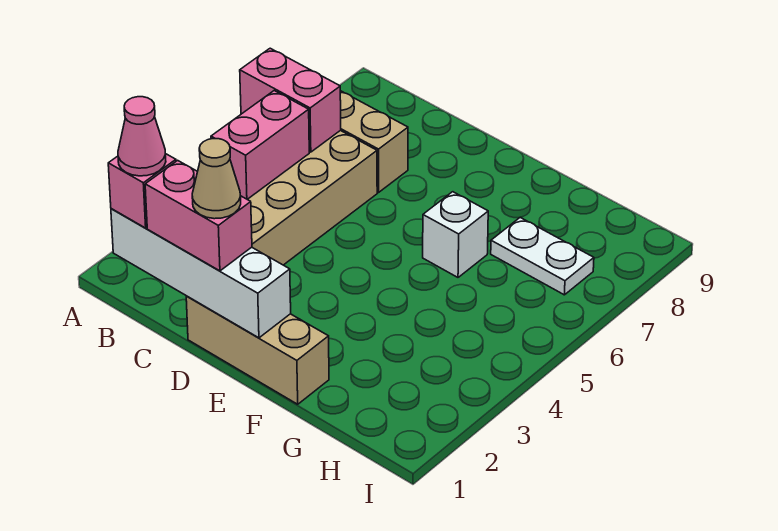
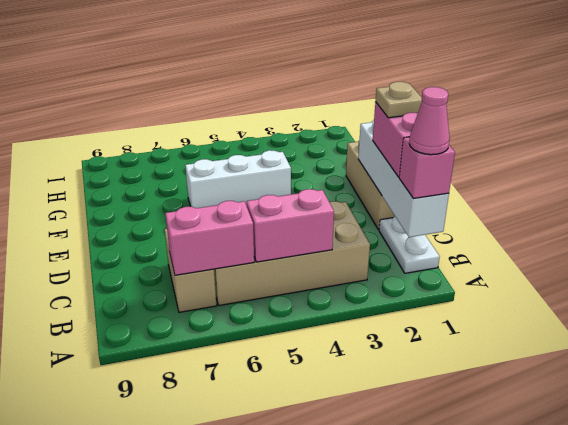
pink brick A6:B6 level 2 -> pink brick B6:B7 level 2
tan cone D1 level 4 -> tan plate D1 level 4
white brick F6 level 1 -> white brick F4:F6 level 1
white plate G7:H7 level 1 -> white plate B1:C1 level 1

